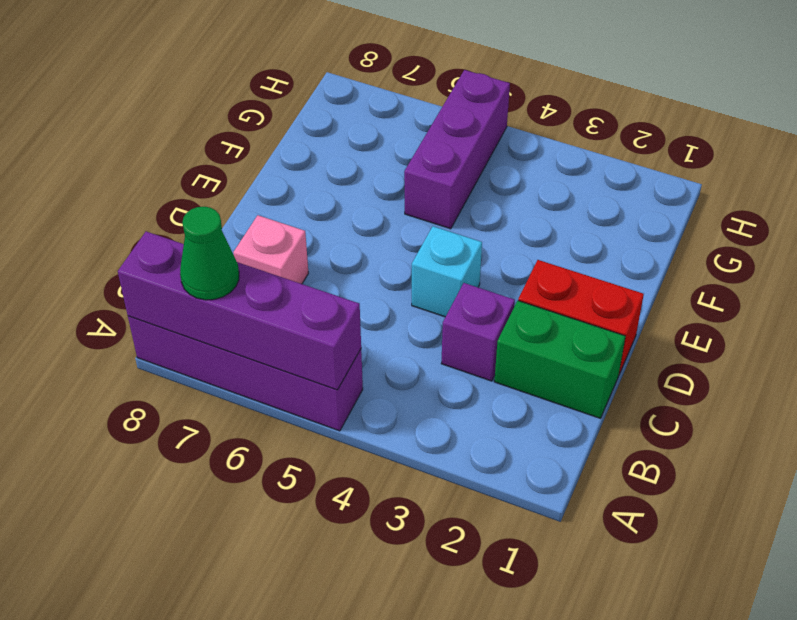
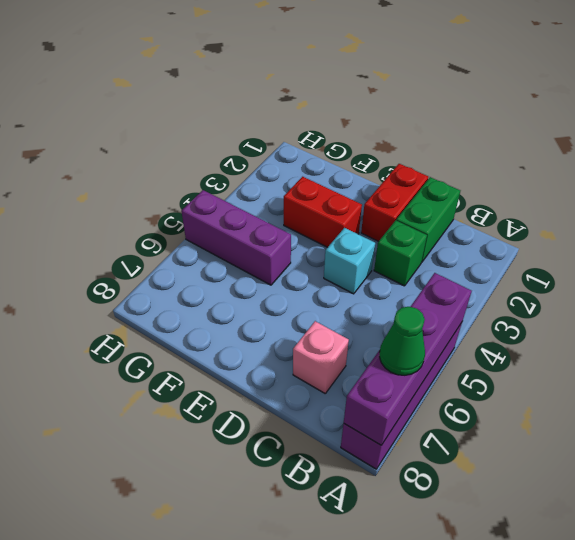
purple brick C3 level 1 -> green brick C3 level 1
none -> red brick E3:F3 level 1

